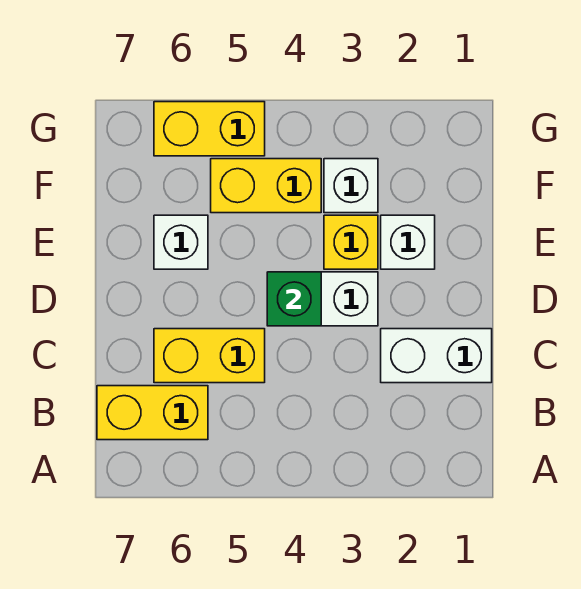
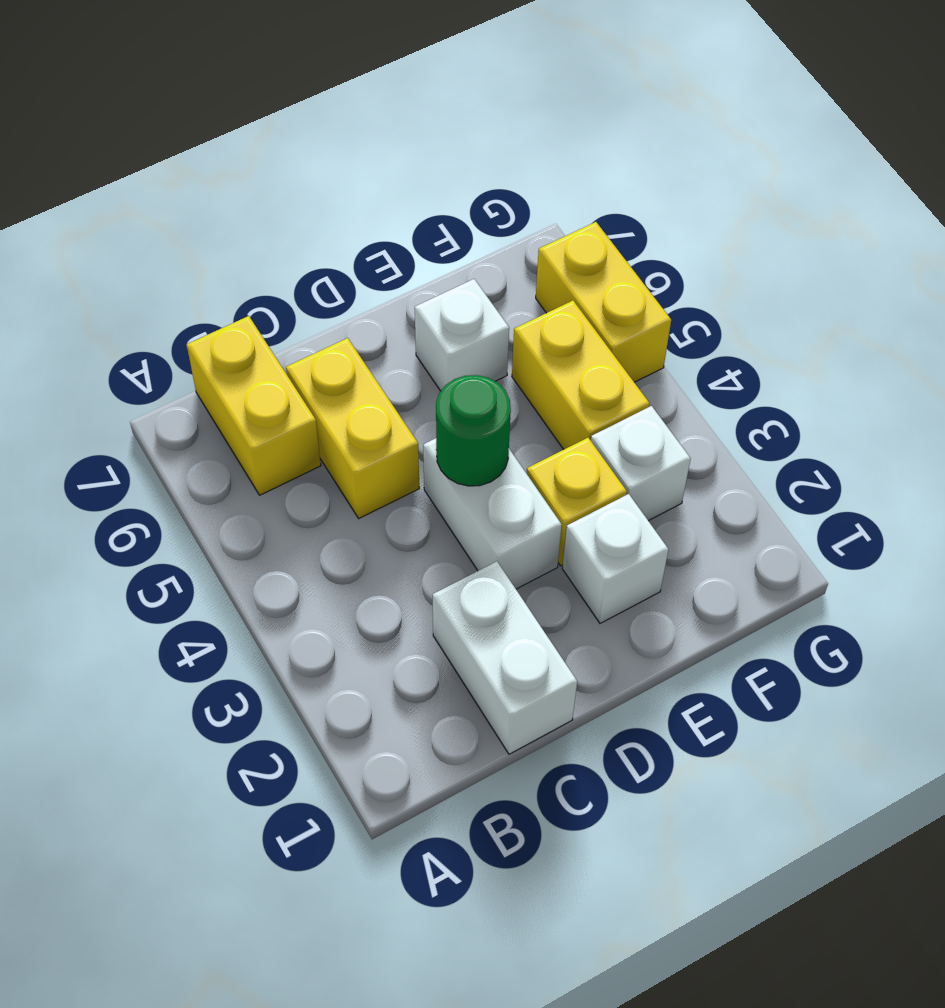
green brick D4 level 2 -> green round brick D4 level 2

